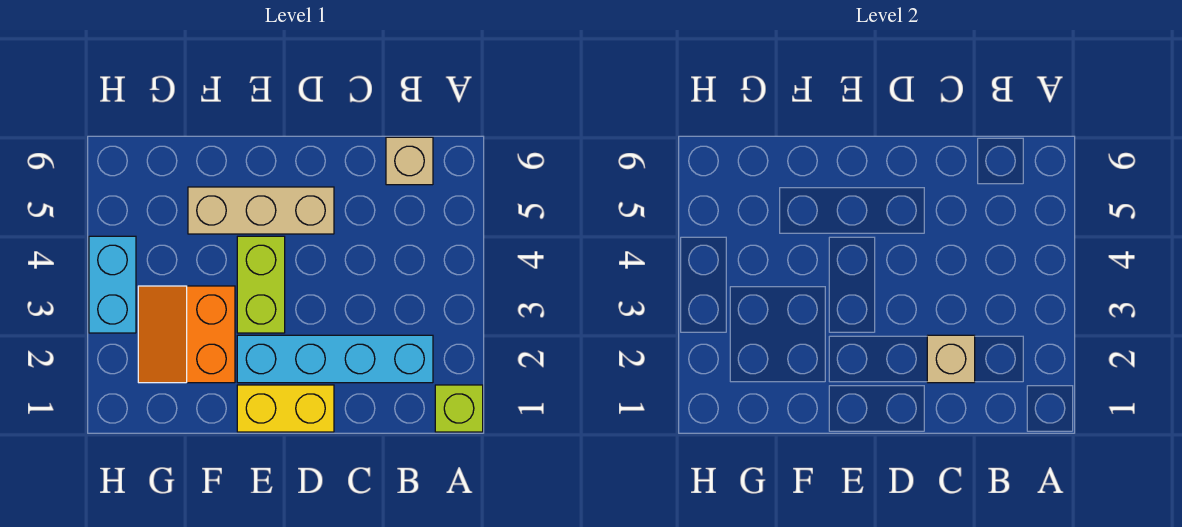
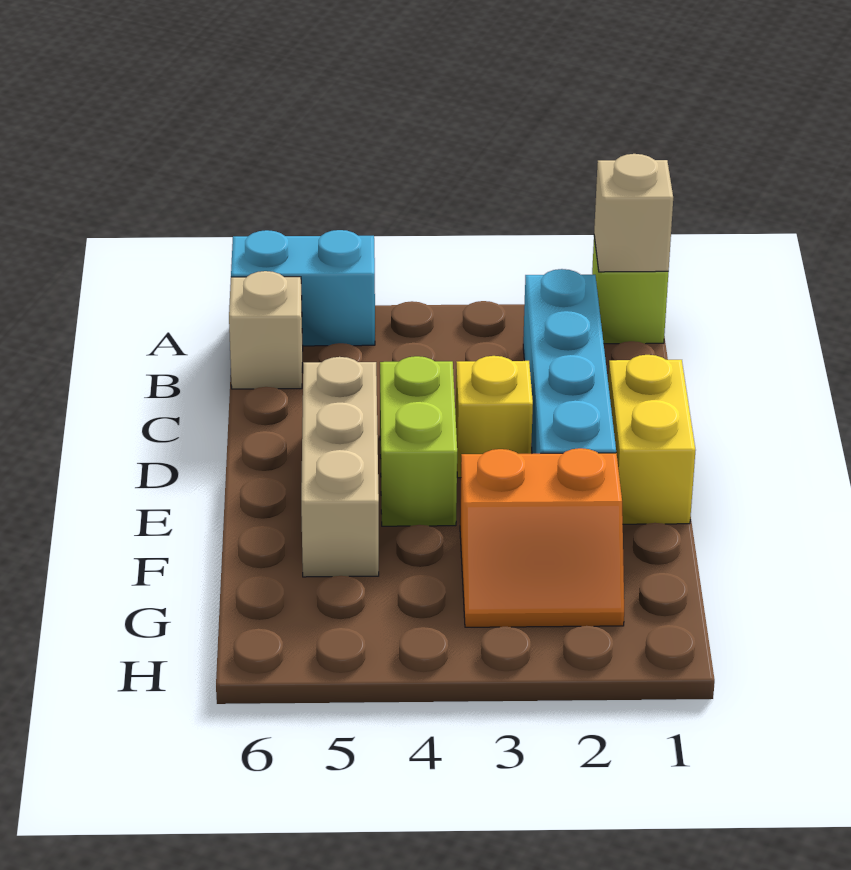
tan brick C2 level 2 -> tan brick A1 level 2
none -> yellow brick D3 level 1
lime brick E3:E4 level 1 -> lime brick D4:E4 level 1
cyan brick H3:H4 level 1 -> cyan brick A5:A6 level 1

